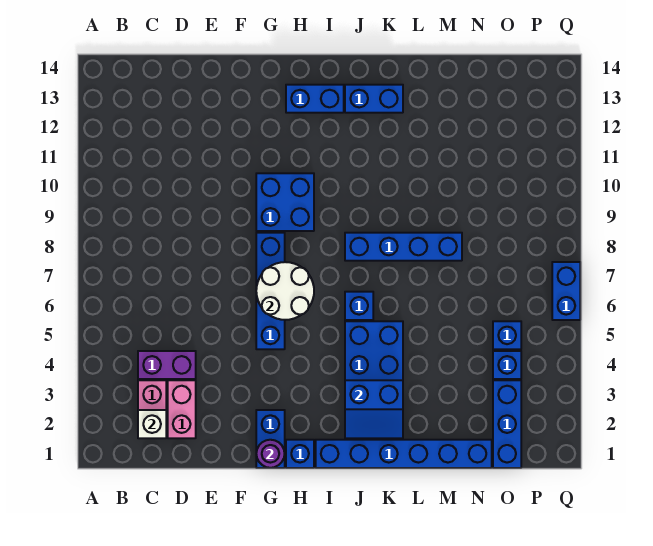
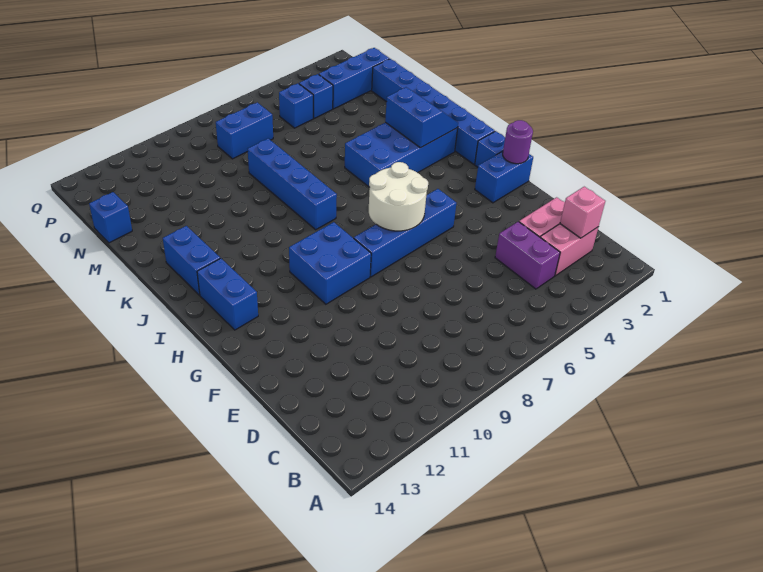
white brick C2 level 2 -> pink brick C2 level 2
blue brick J6 level 1 -> blue brick N14 level 1
blue brick Q6:Q7 level 1 -> blue brick O7:O8 level 1

